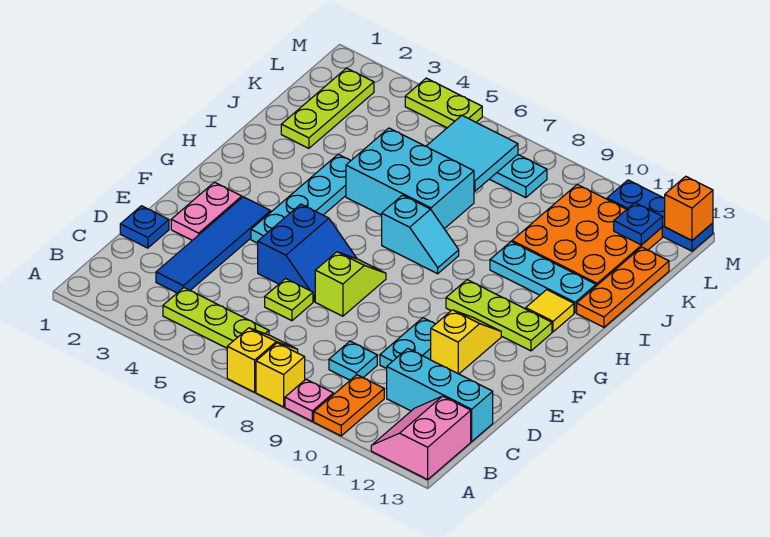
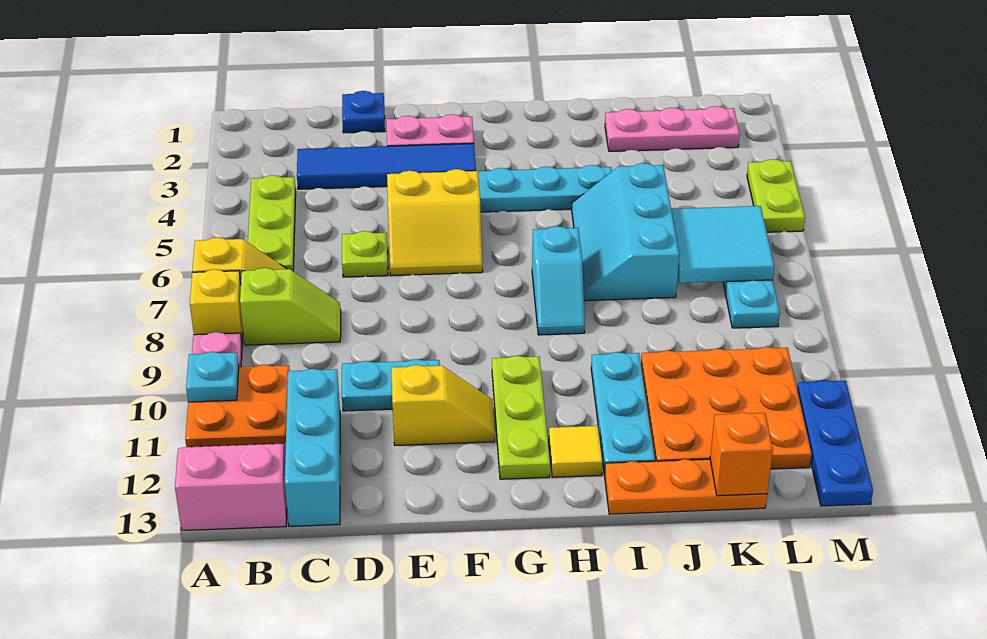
orange plate A10:B10 level 1 -> orange plate A10:B11 level 1
cyan plate C9 level 1 -> cyan plate A10 level 2
blue slope E5:F6 level 1 top 5 -> yellow slope E5:F6 level 1 top 5
lime slope E7:F7 level 1 top E -> lime slope B8:C8 level 1 top B
cyan brick I5:J7 level 1 -> cyan slope I5:J7 level 1 top J
lime plate J2:L2 level 1 -> pink plate J2:L2 level 1
blue plate L12 level 2 -> none
orange brick M13 level 2 -> orange brick K13 level 2

